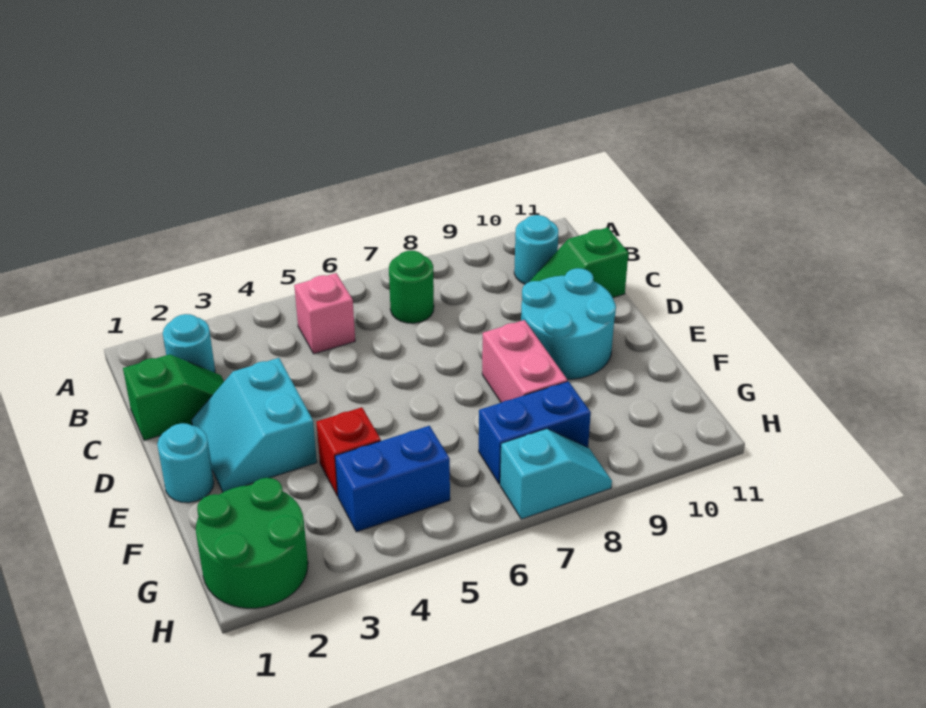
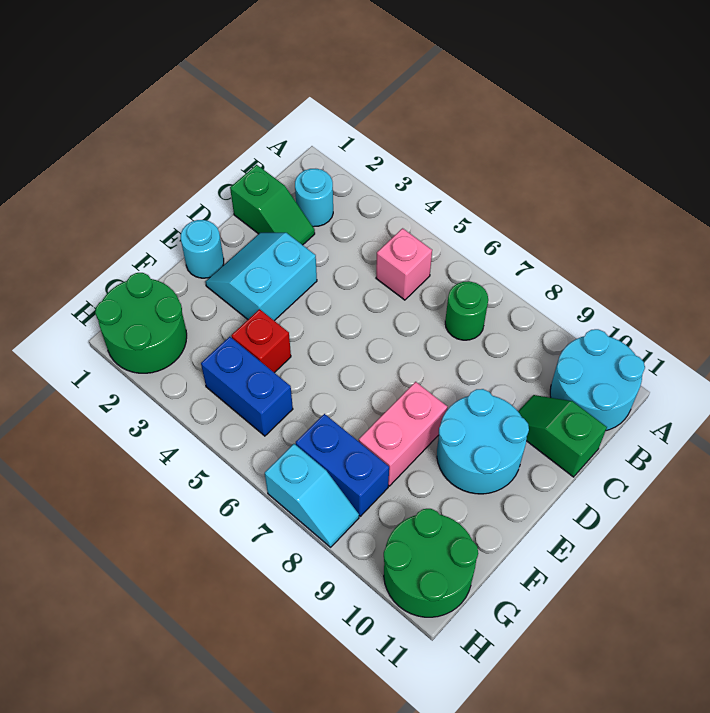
cyan round brick B10 level 1 -> cyan round brick A10:B11 level 1
none -> green round brick G10:H11 level 1

